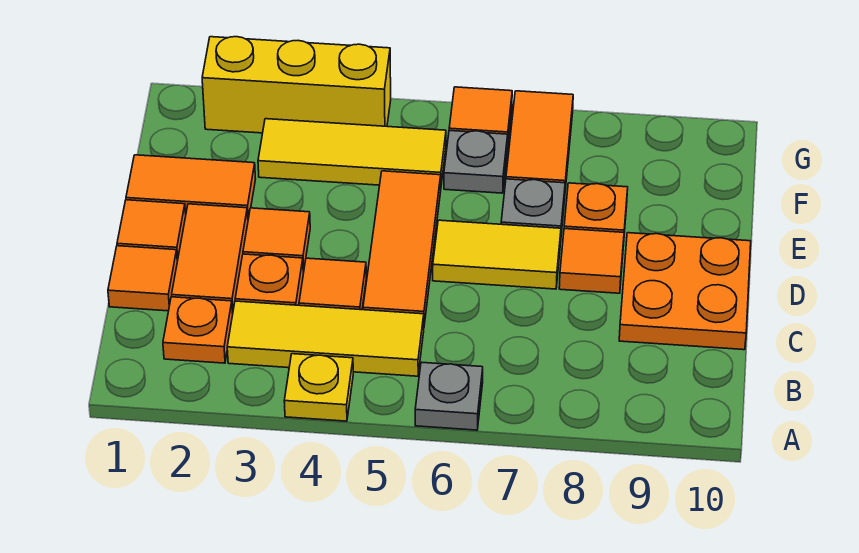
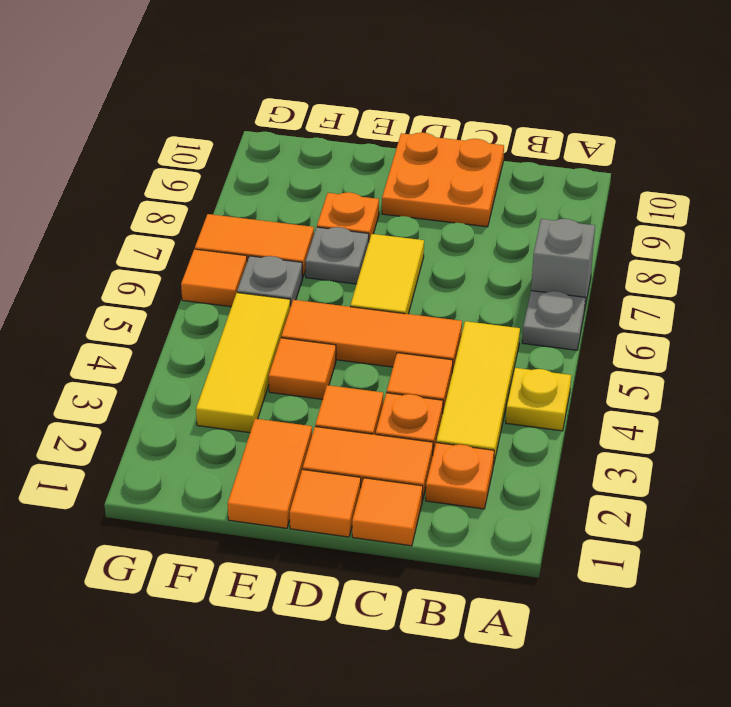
none -> grey brick A7 level 1
orange tile D8 level 1 -> orange tile E4 level 1
yellow brick G2:G4 level 1 -> none

